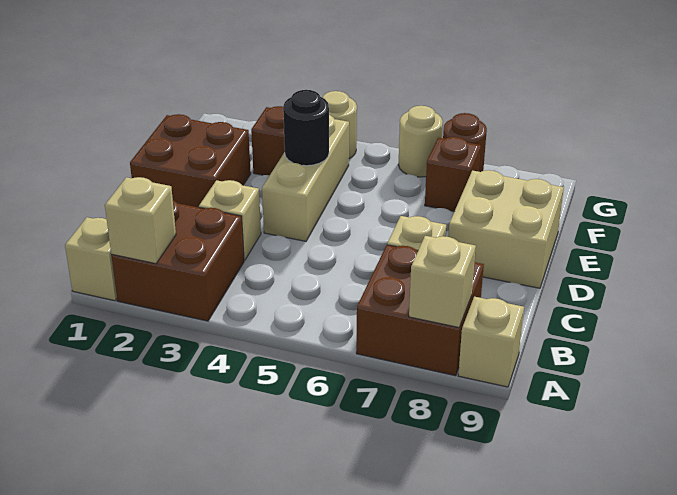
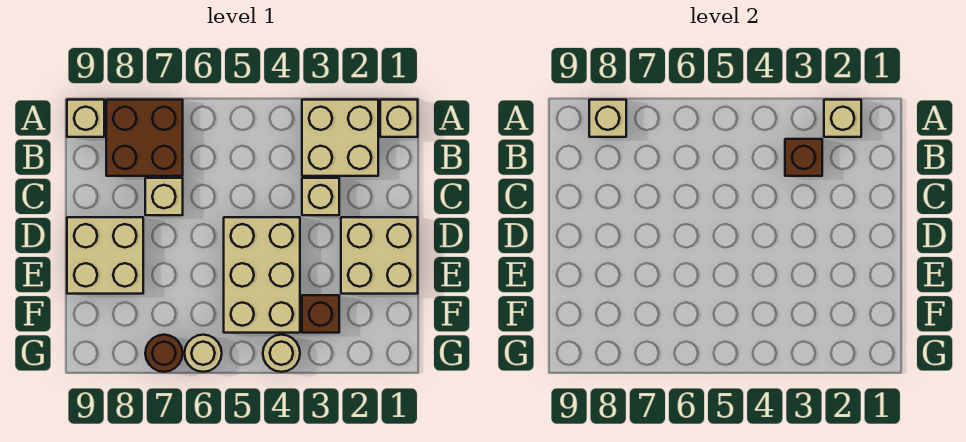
brown brick A2:B3 level 1 -> tan brick A2:B3 level 1
brown brick D1:E2 level 1 -> tan brick D1:E2 level 1
tan brick D4:F4 level 1 -> tan brick D4:F5 level 1
black round brick E4 level 2 -> none
brown brick F7 level 1 -> brown brick B3 level 2

